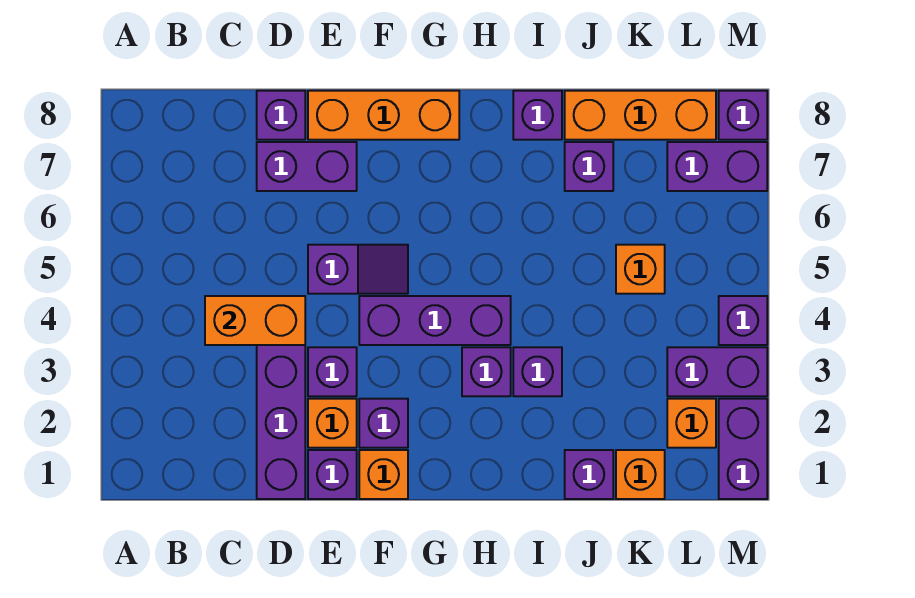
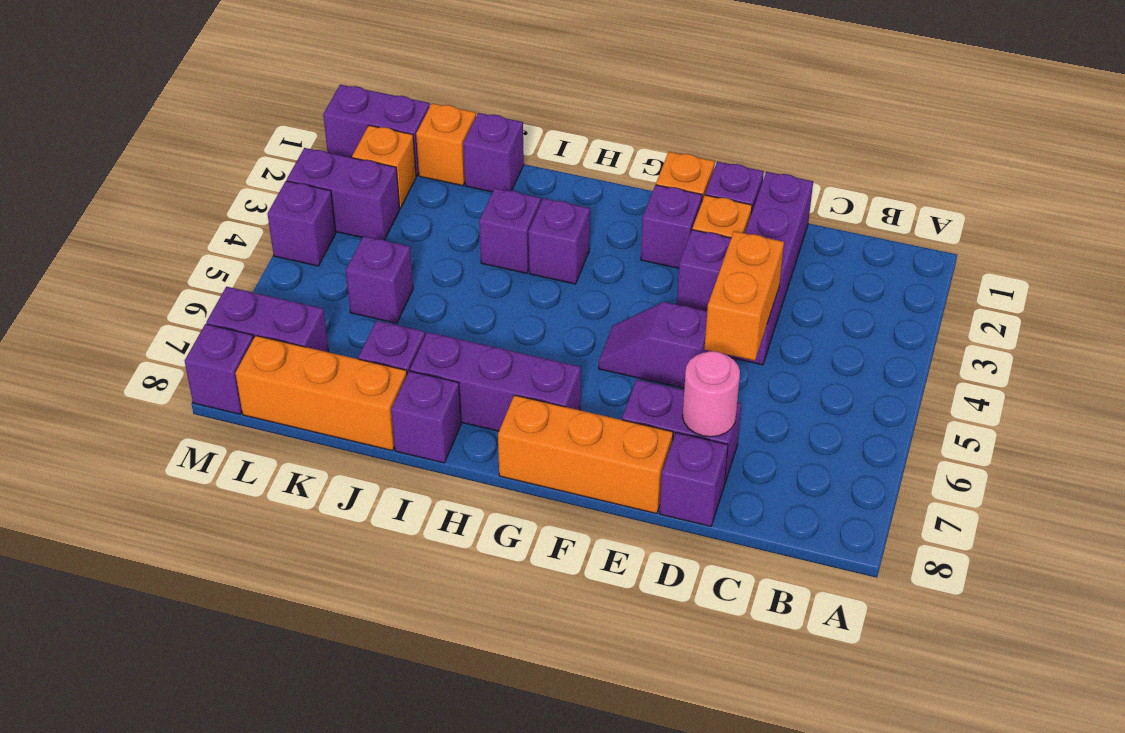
orange brick C4:D4 level 2 -> orange brick D4:D5 level 2
none -> pink round brick D7 level 2
purple brick F4:H4 level 1 -> purple brick G7:I7 level 1
orange brick K5 level 1 -> purple brick K5 level 1
purple brick M1:M2 level 1 -> purple brick L1:M1 level 1

